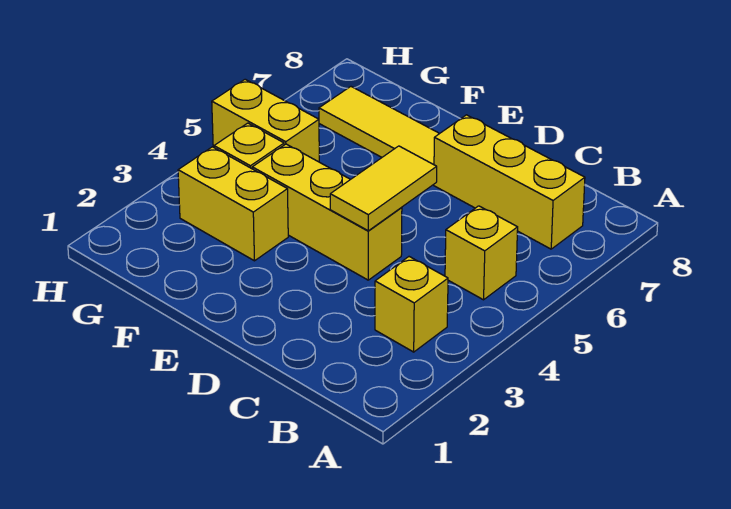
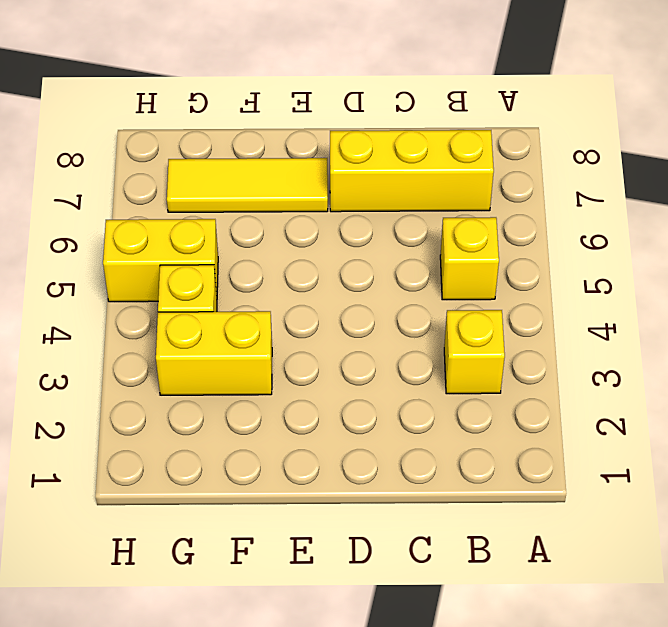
yellow brick D4:F4 level 1 -> none
yellow tile D4:D5 level 2 -> none

